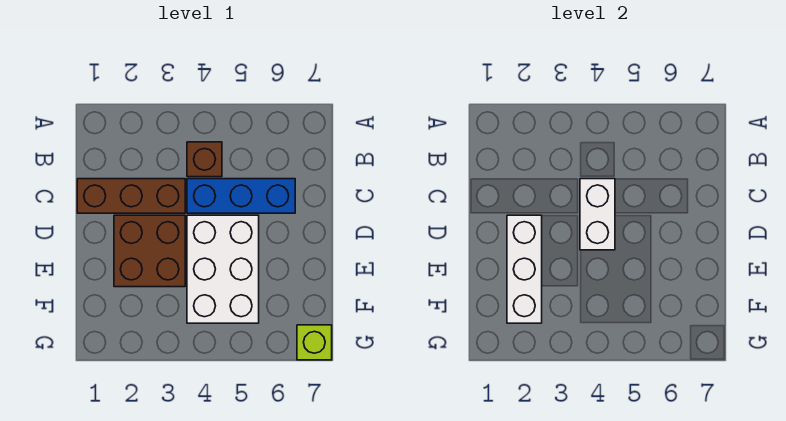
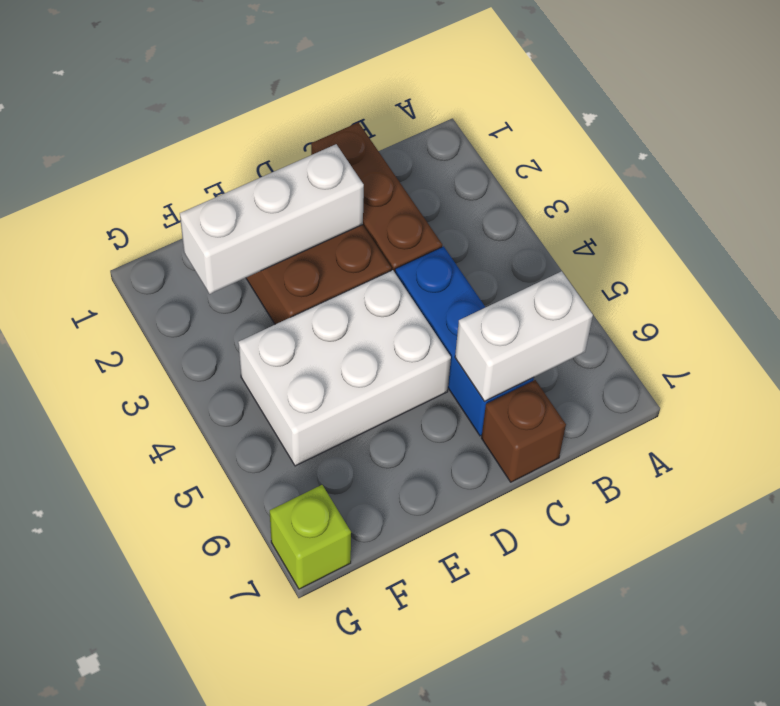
brown brick B4 level 1 -> brown brick C7 level 1
white brick C4:D4 level 2 -> white brick B6:C6 level 2

